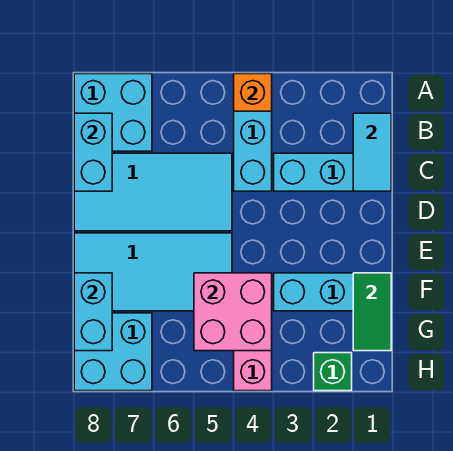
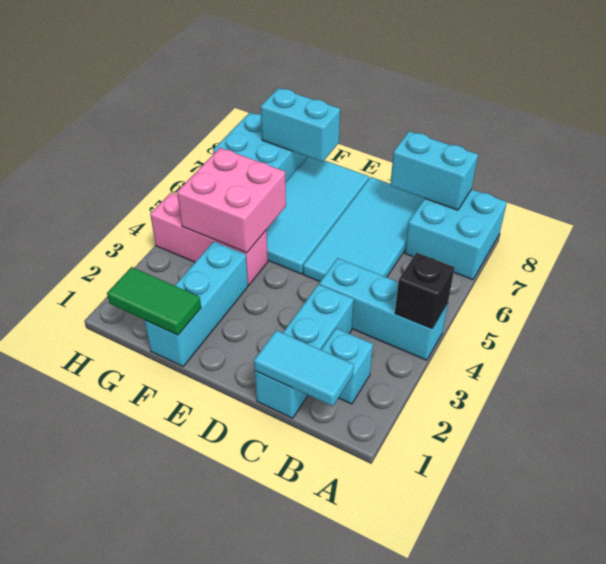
orange brick A4 level 2 -> black brick A4 level 2
none -> cyan brick B2 level 1
green brick H2 level 1 -> none

